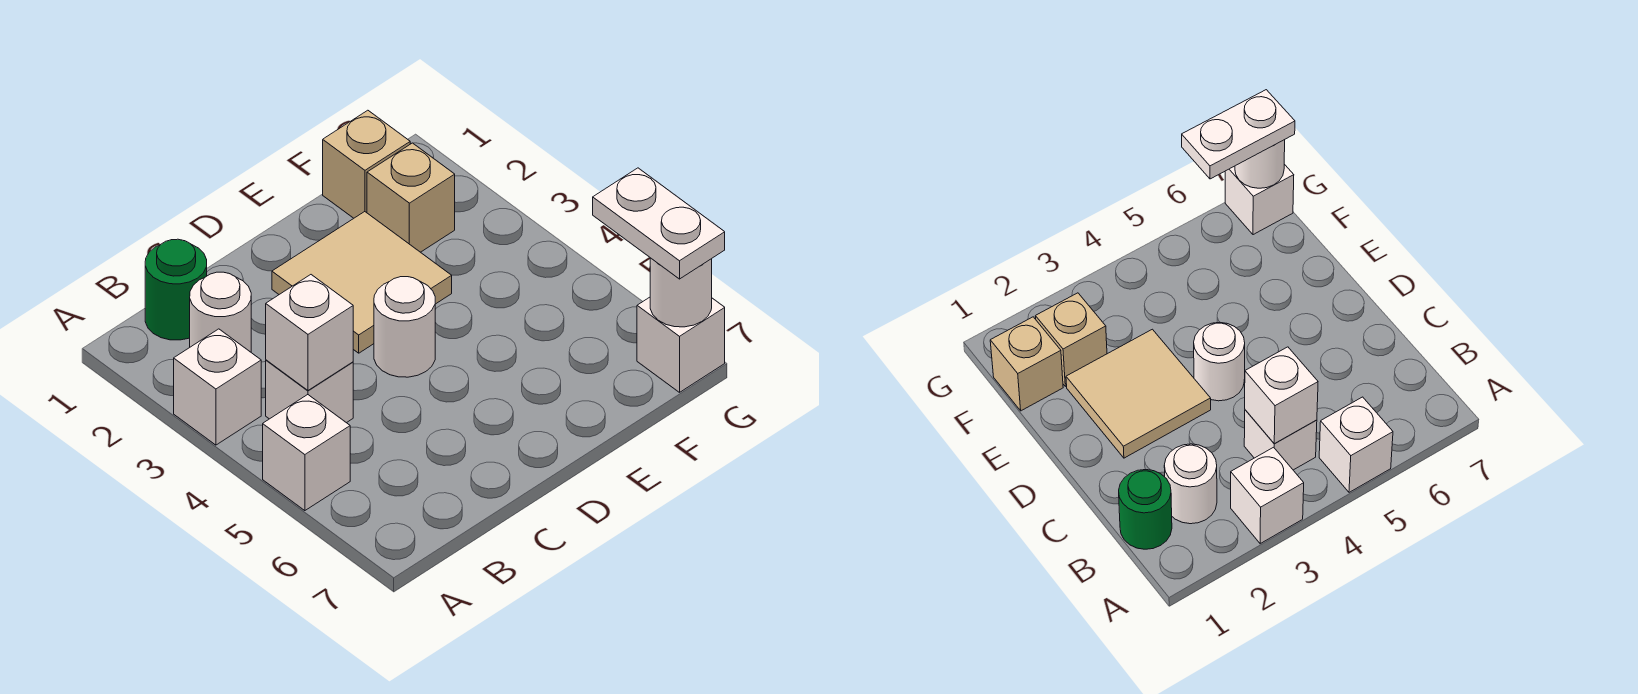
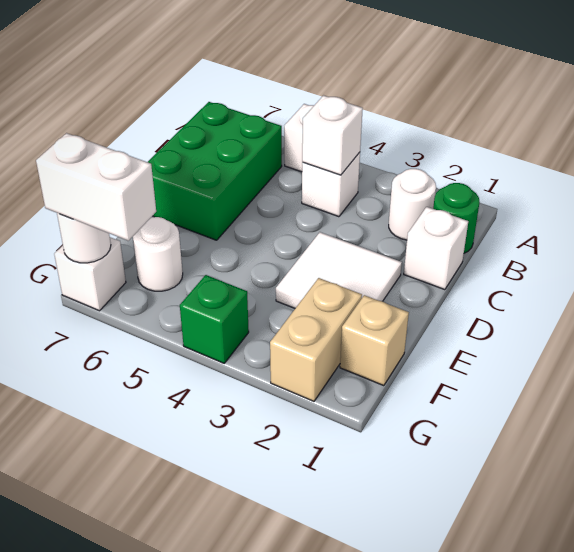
white brick A3 level 1 -> white brick C1 level 1
none -> green brick B6:D7 level 1
tan tile D2:E3 level 1 -> white tile D2:E3 level 1
white round brick D4 level 1 -> white round brick F6 level 1
tan brick F2 level 1 -> tan brick F2:G2 level 1
none -> green brick G4 level 1
white plate G6:G7 level 3 -> white brick G6:G7 level 3

